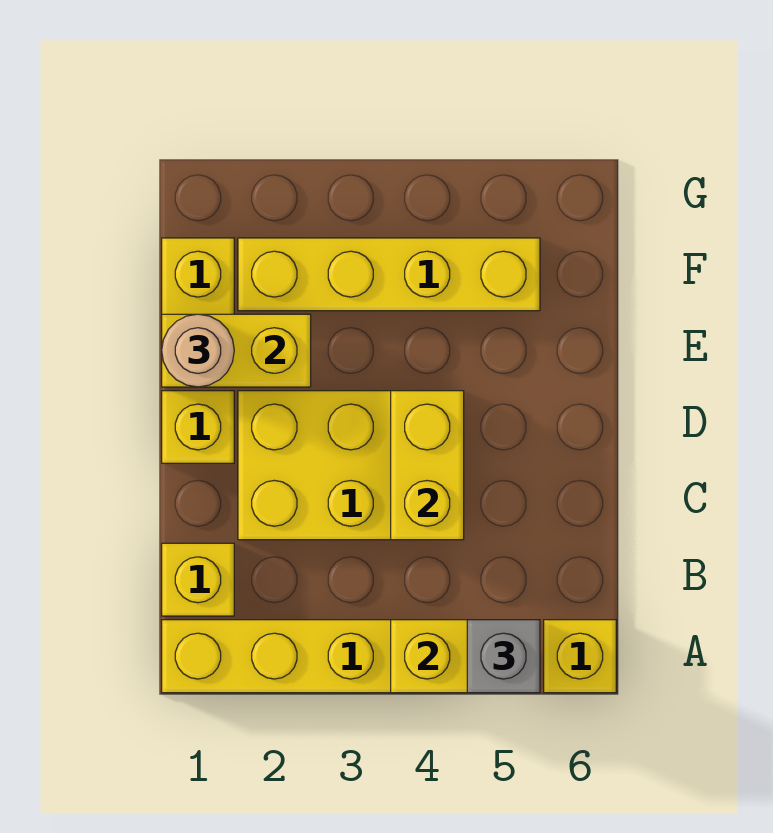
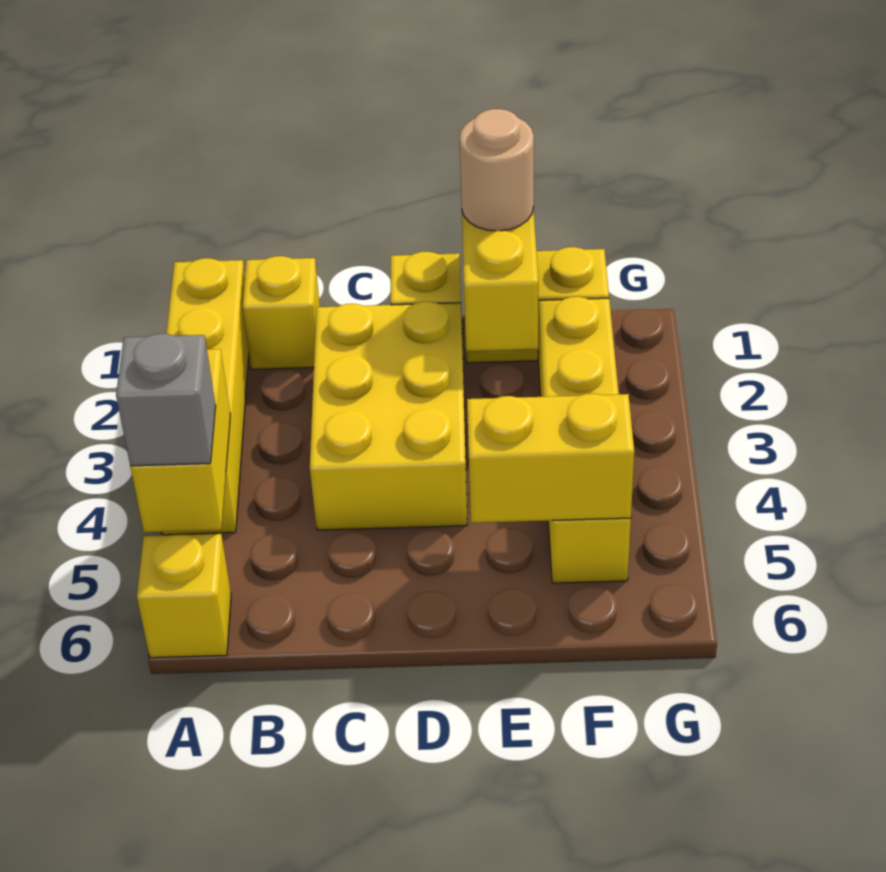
yellow brick C4:D4 level 2 -> yellow brick E5:F5 level 2

